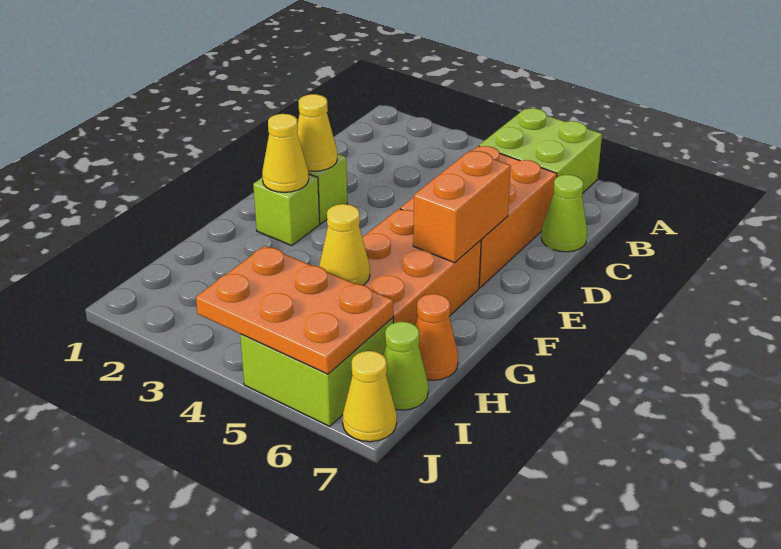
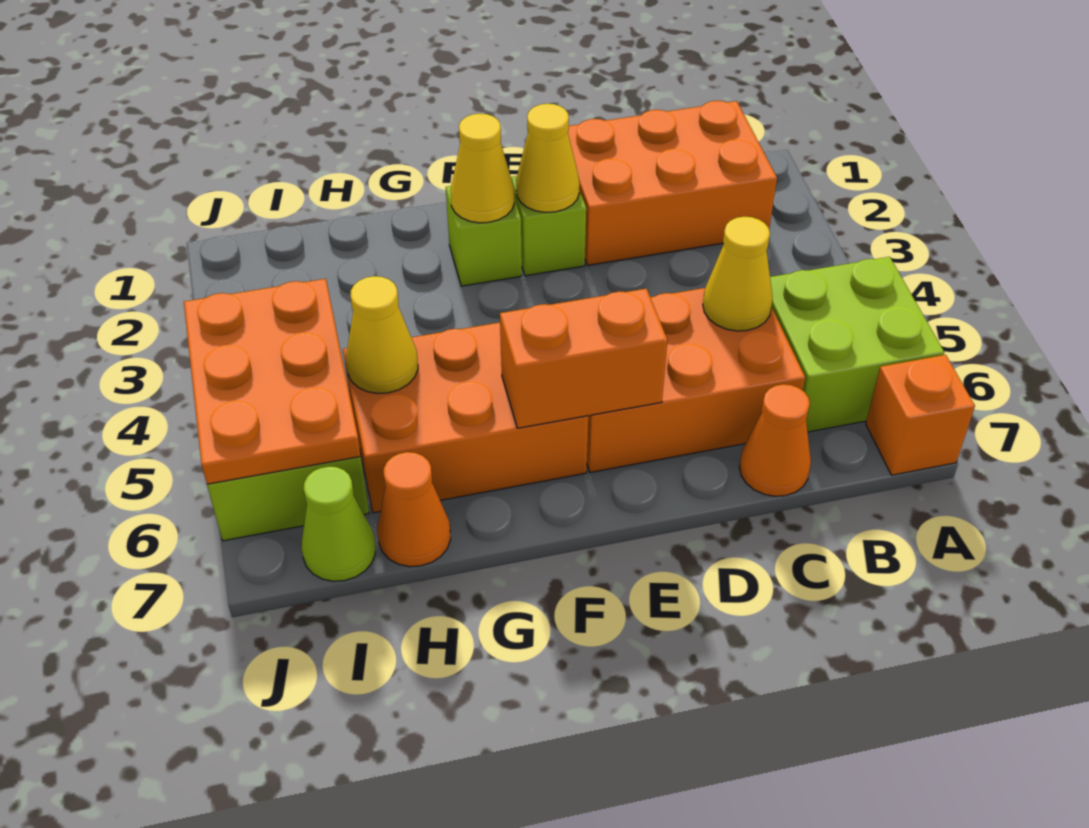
none -> orange brick A7 level 1
none -> orange brick B1:D2 level 1
lime cone C7 level 1 -> orange cone C7 level 1
yellow cone J7 level 1 -> yellow cone C5 level 2

